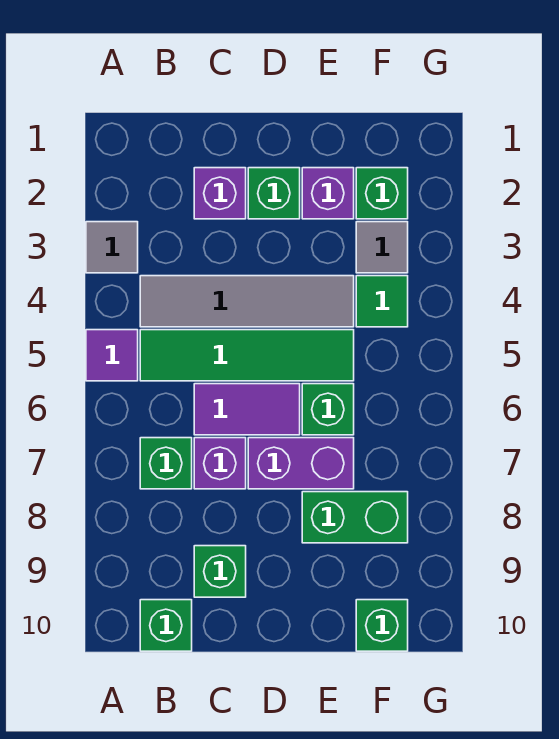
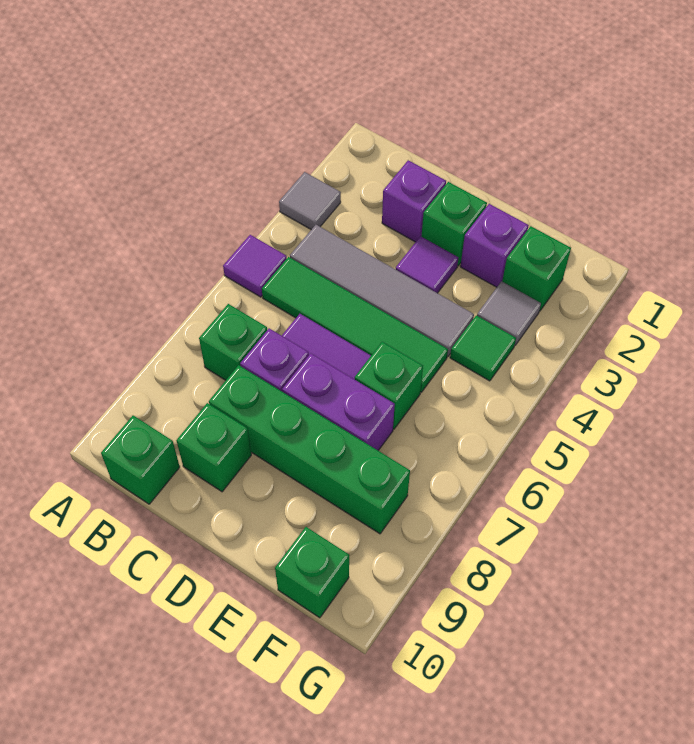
none -> purple tile D3 level 1
green brick E8:F8 level 1 -> green brick C8:F8 level 1

